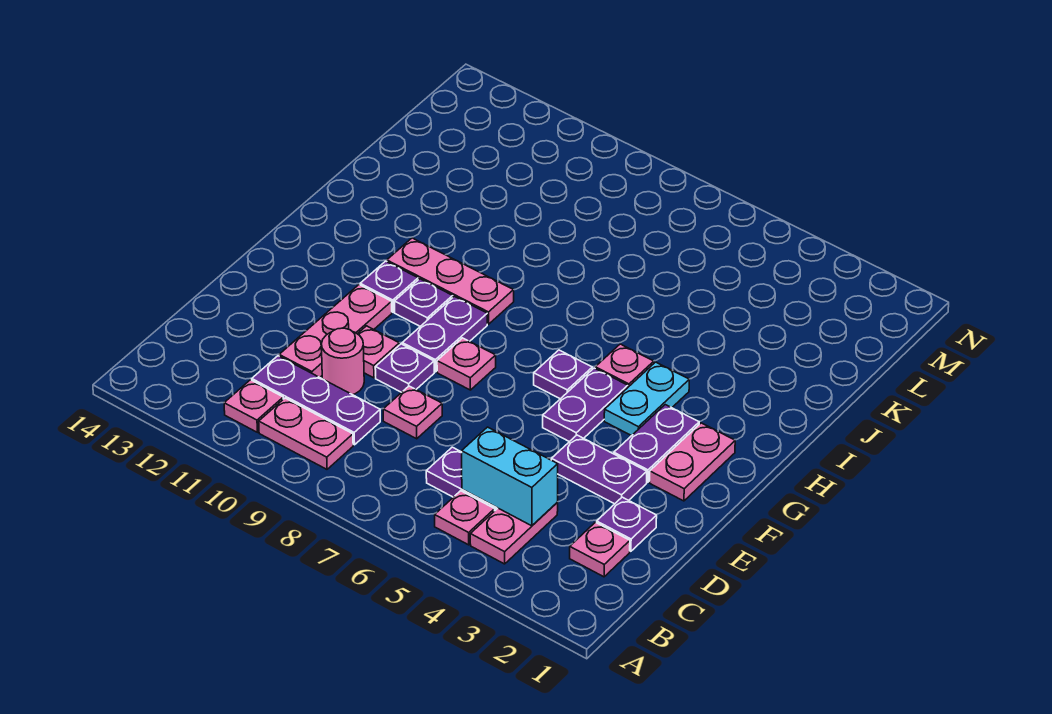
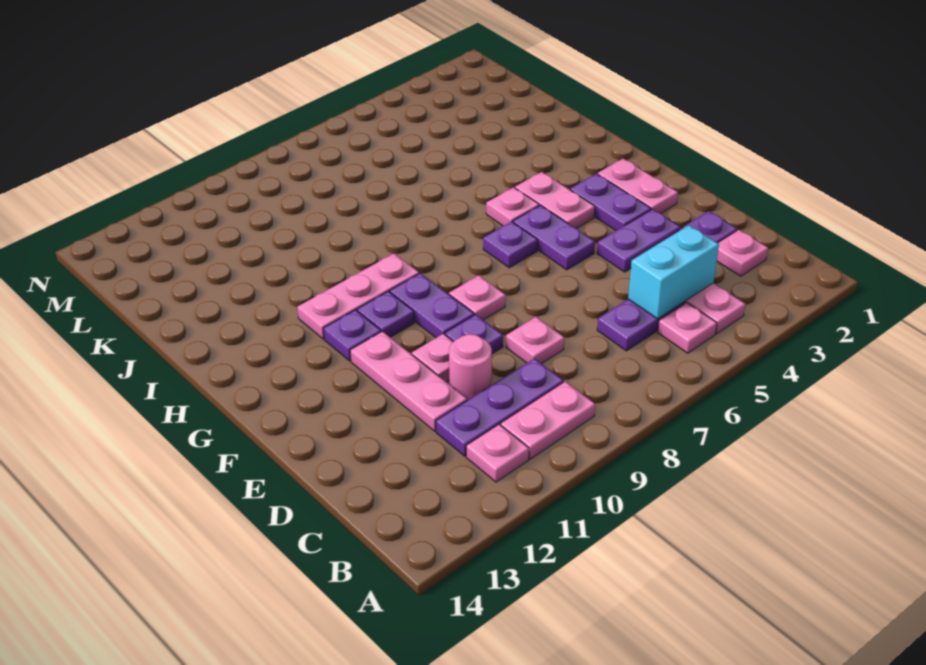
cyan plate G4:H4 level 1 -> pink plate G4:H4 level 1

